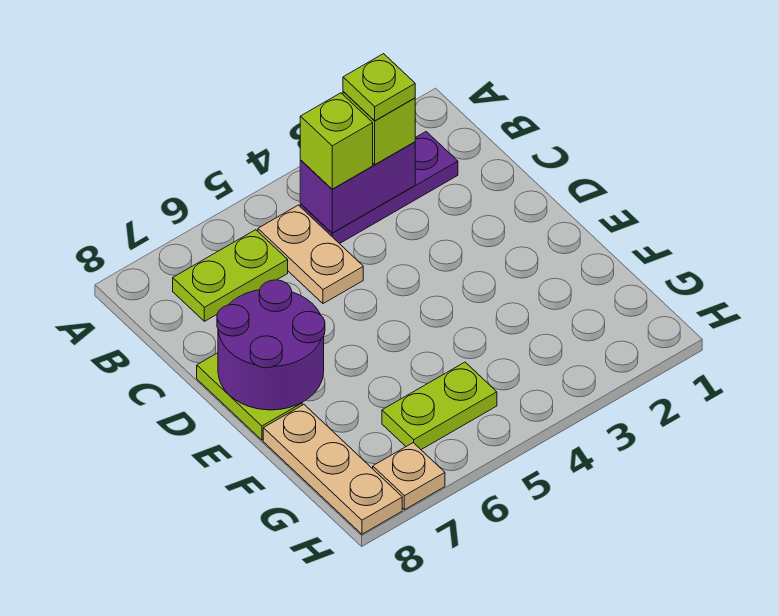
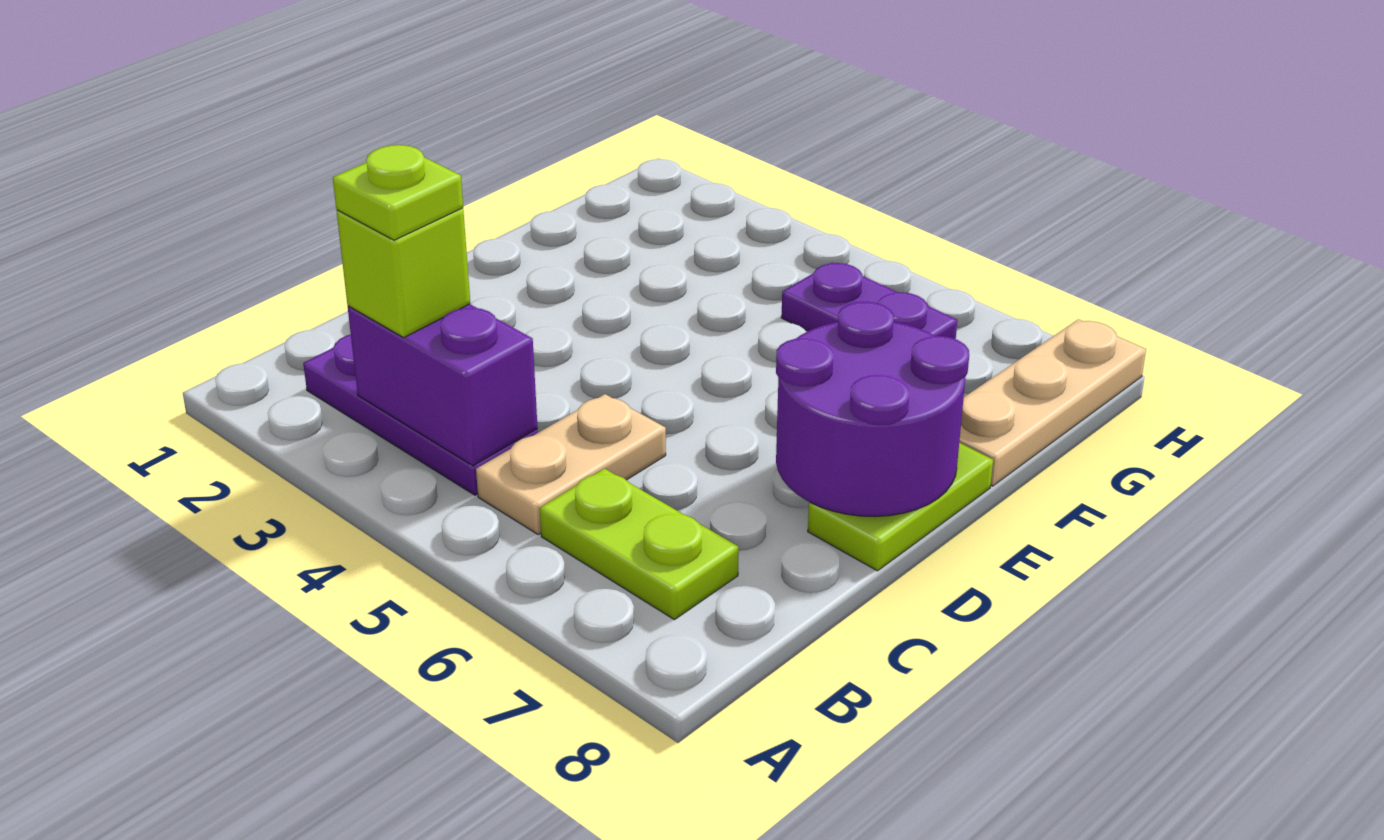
lime brick B4 level 3 -> none
lime plate G5:G6 level 1 -> purple plate G5:G6 level 1
tan plate H7 level 1 -> none

